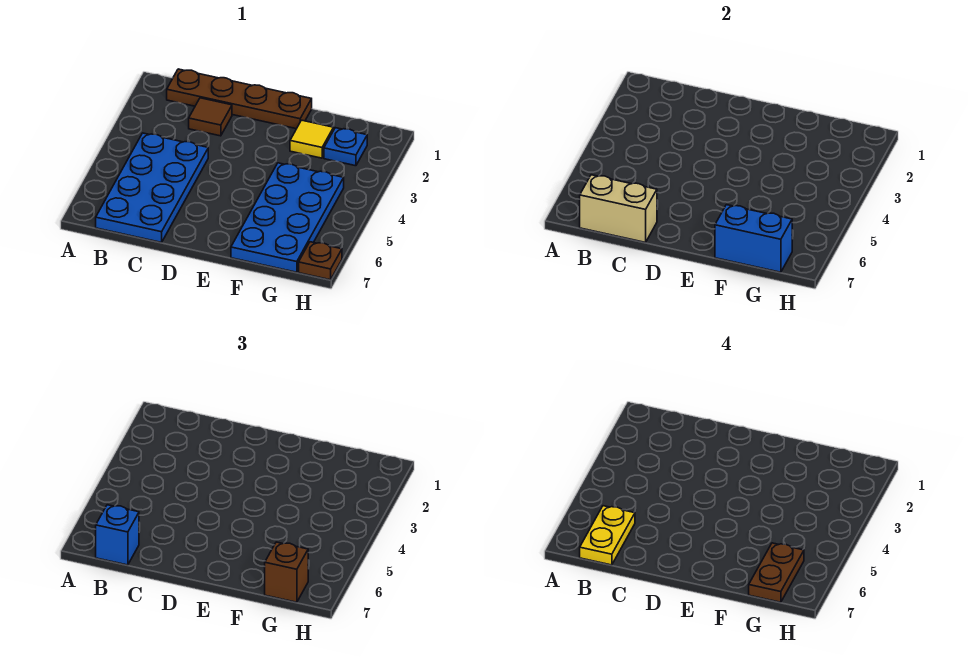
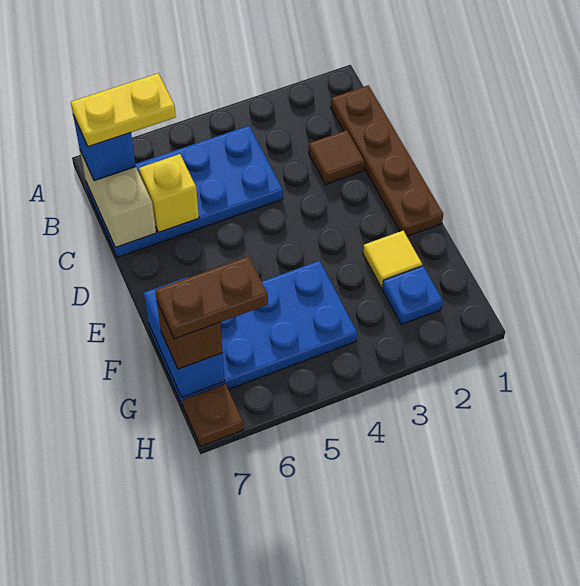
none -> yellow brick C6 level 2

